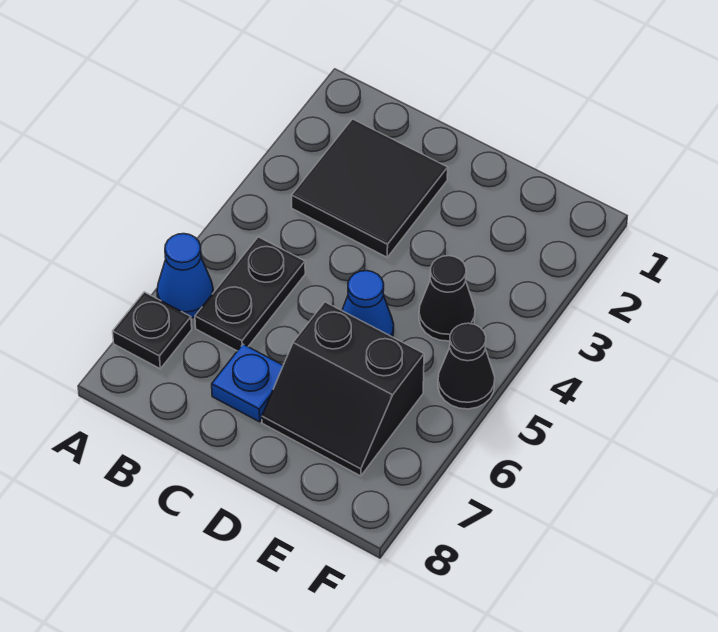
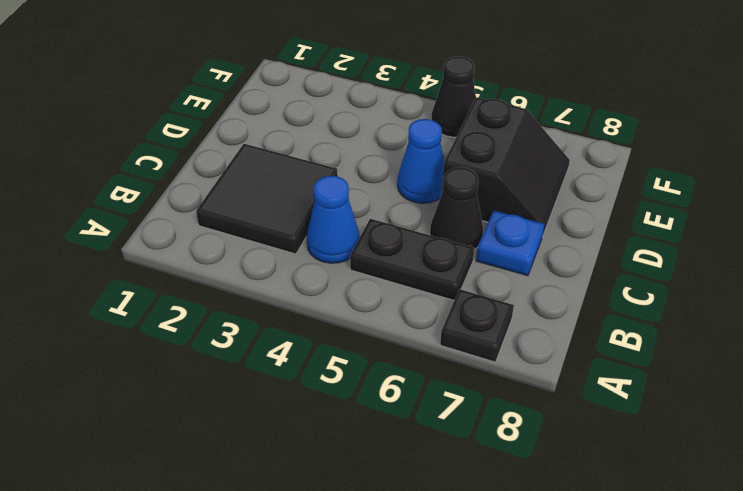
blue cone A6 level 1 -> blue cone B4 level 1
black cone E4 level 1 -> black cone C6 level 1

